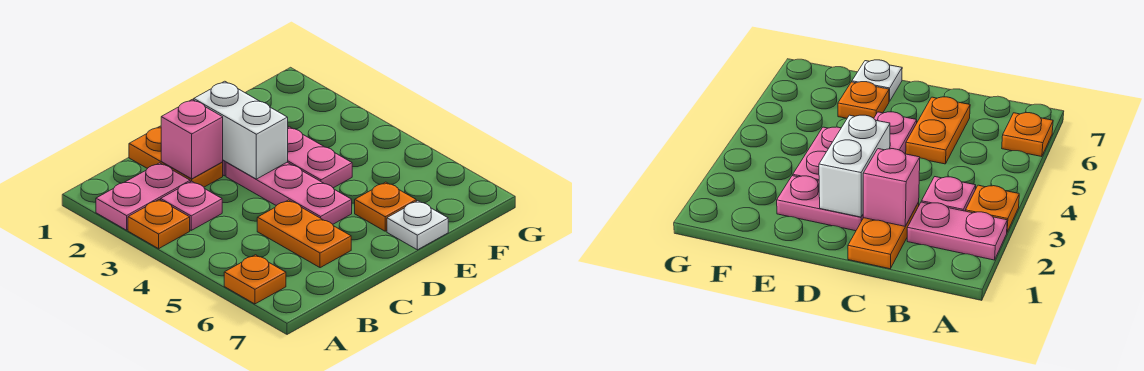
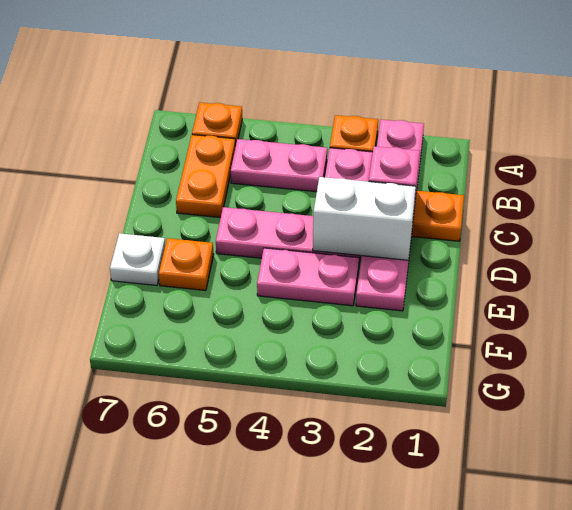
none -> pink plate B4:B5 level 1
orange plate C5:C6 level 1 -> orange plate B6:C6 level 1

